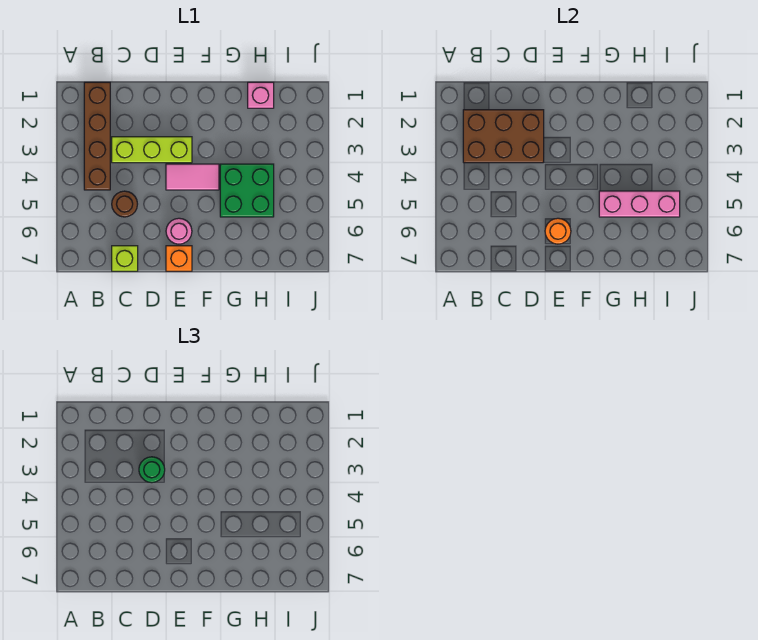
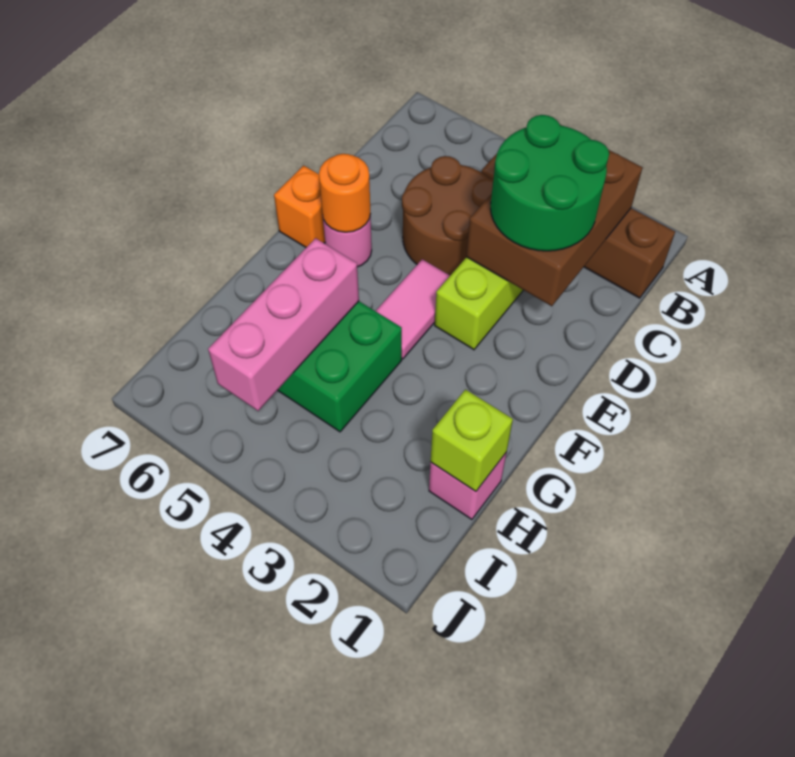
brown round brick C5 level 1 -> brown round brick C4:D5 level 1
lime brick C7 level 1 -> lime brick H1 level 2
green round brick D3 level 3 -> green round brick C2:D3 level 3

